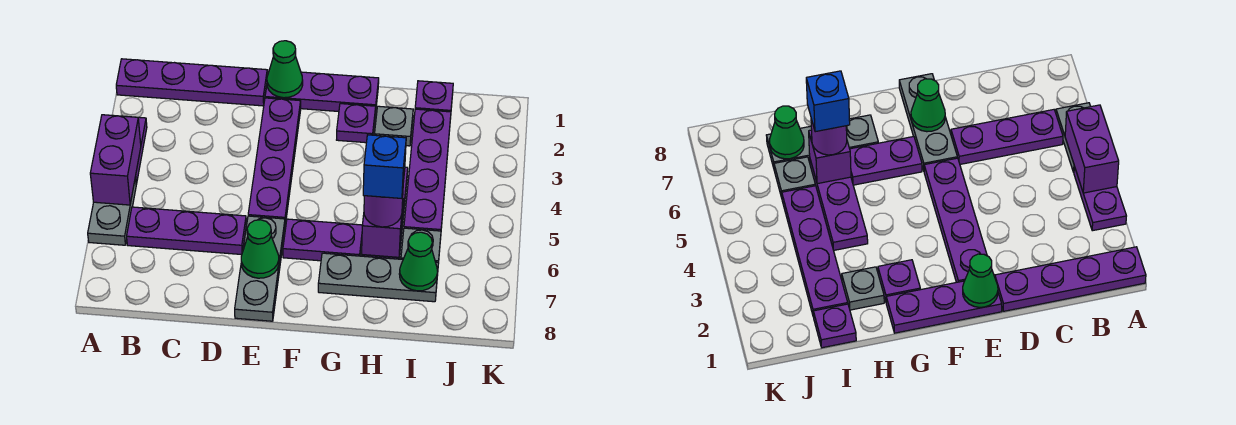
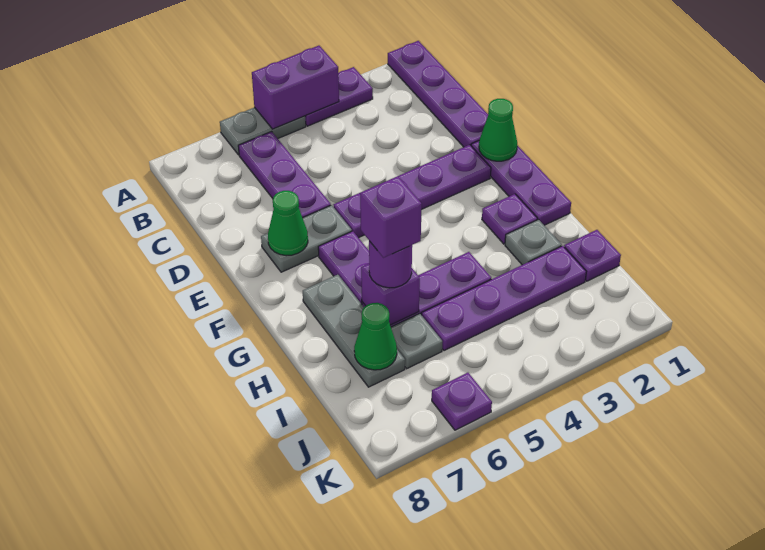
grey plate E6:E8 level 1 -> grey plate E6:E7 level 1
blue brick H6 level 4 -> purple brick H6 level 4
none -> purple plate K6 level 1

